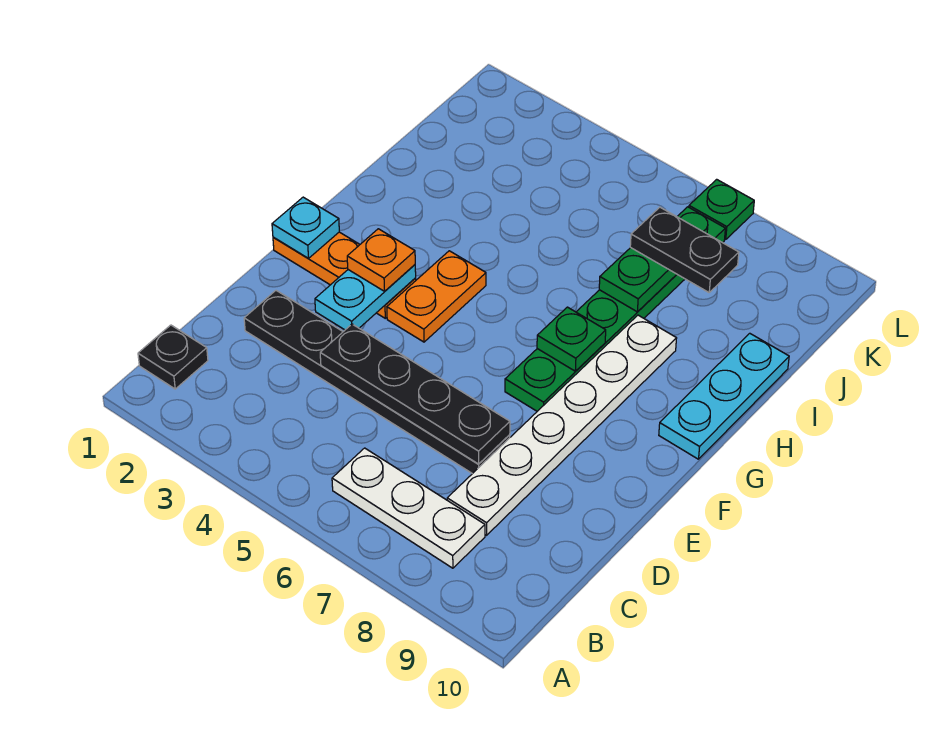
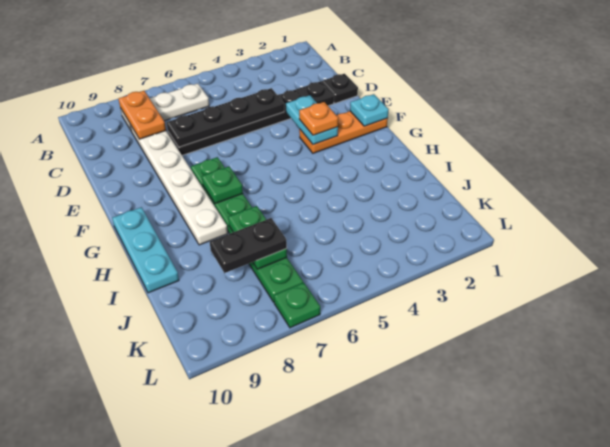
black plate B1 level 1 -> black plate D1 level 1
orange plate F4:G4 level 1 -> orange plate B8:C8 level 2

